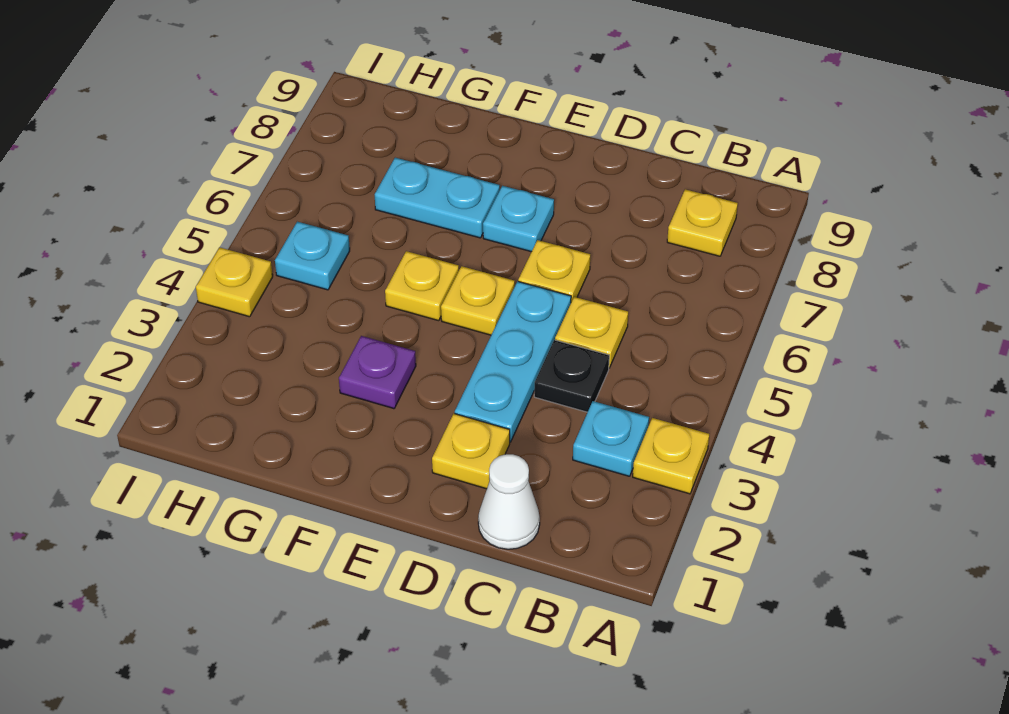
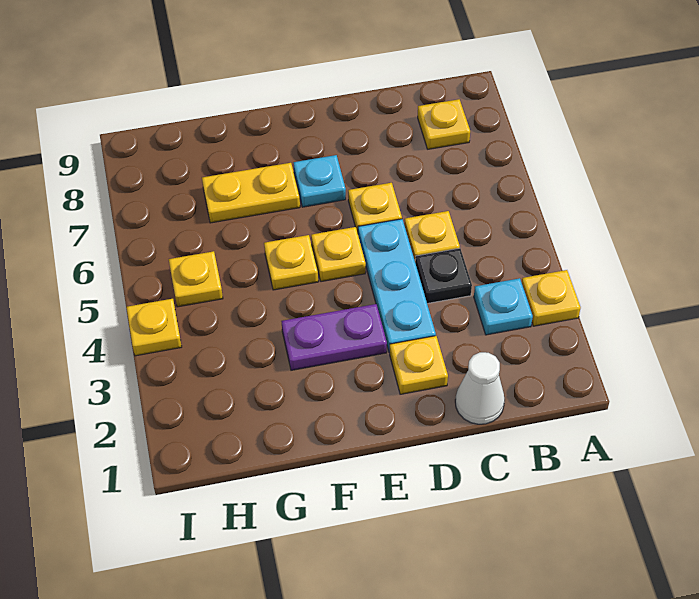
purple plate F3 level 1 -> purple plate E3:F3 level 1
cyan plate F7:G7 level 1 -> yellow plate F7:G7 level 1
cyan plate H5 level 1 -> yellow plate H5 level 1

